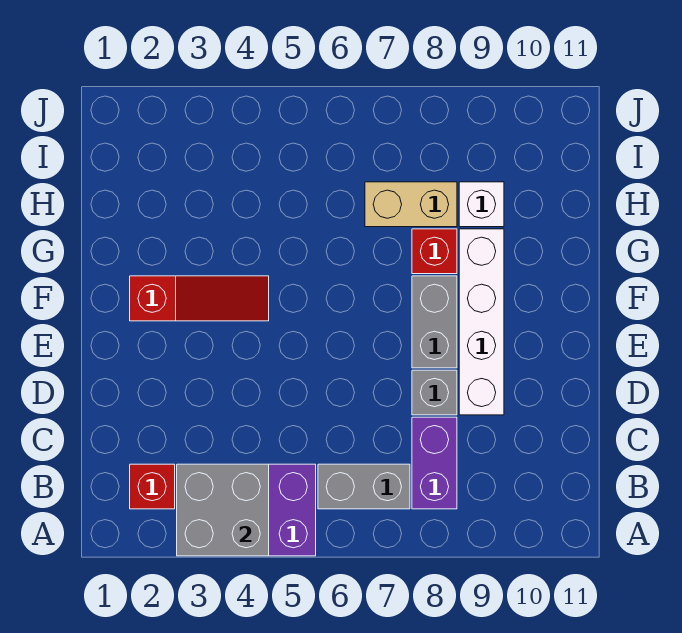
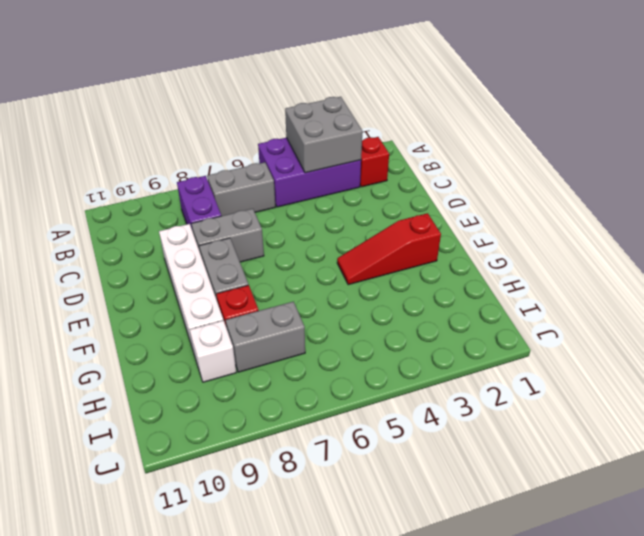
grey brick D8 level 1 -> grey brick D7:D8 level 1
tan brick H7:H8 level 1 -> grey brick H7:H8 level 1

